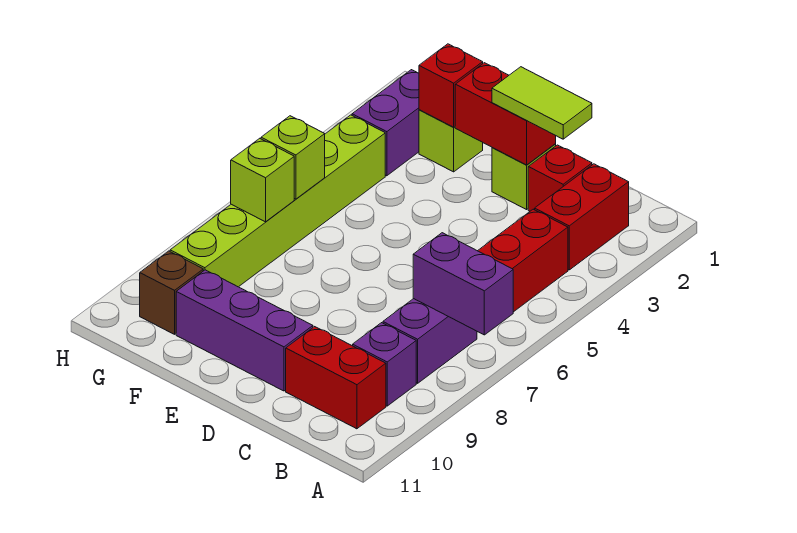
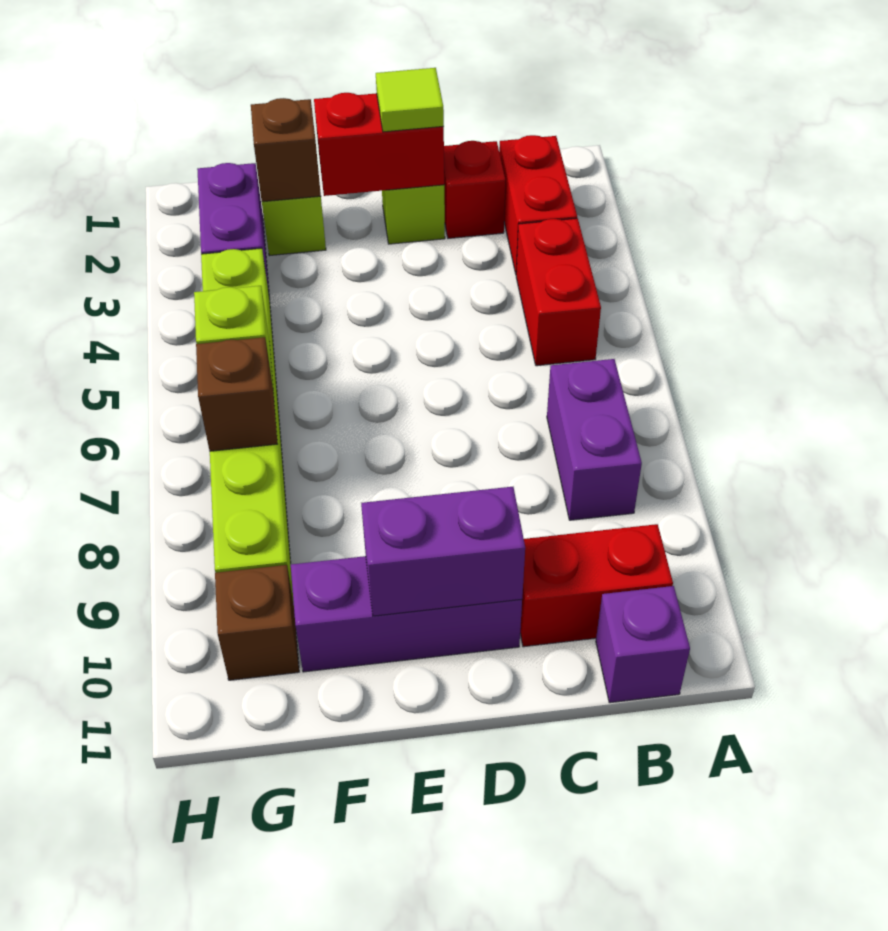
purple brick A7:B7 level 2 -> purple brick D10:E10 level 2
purple brick B9 level 1 -> purple brick B11 level 1
lime tile C2:D2 level 3 -> lime tile D2 level 3
red brick F2 level 2 -> brown brick F2 level 2
lime brick G7 level 2 -> brown brick G7 level 2

